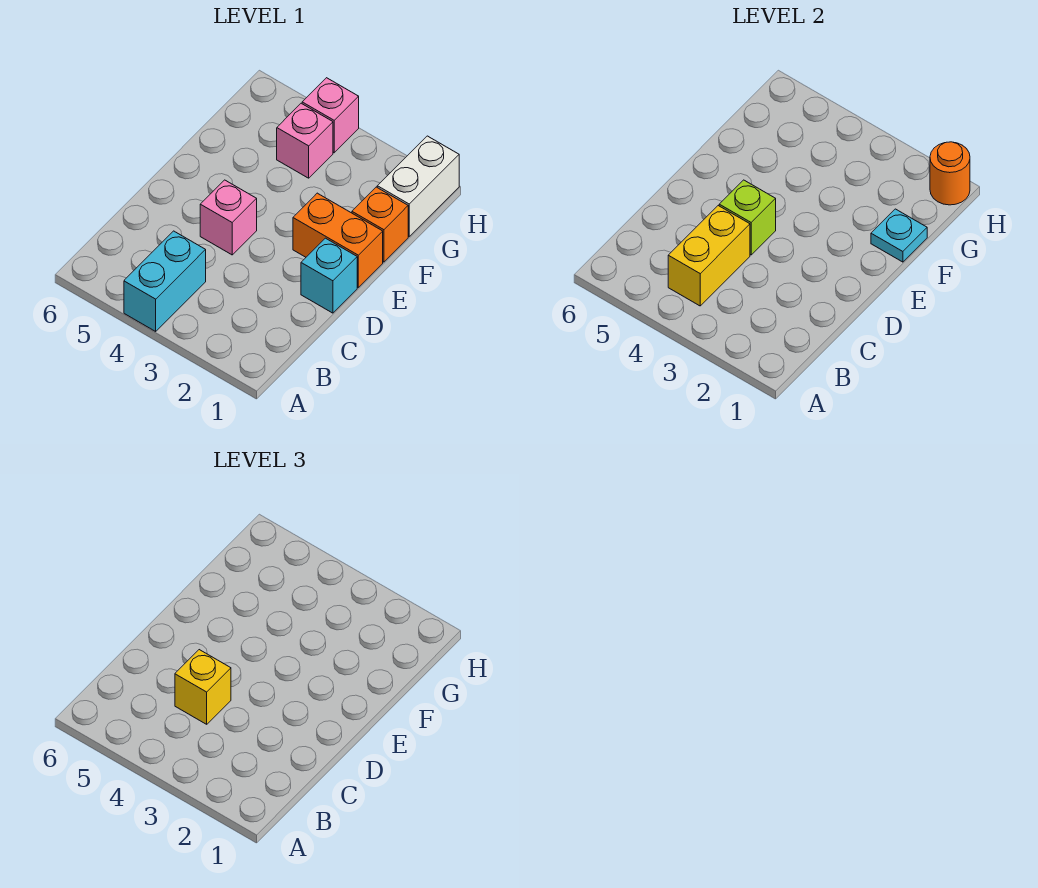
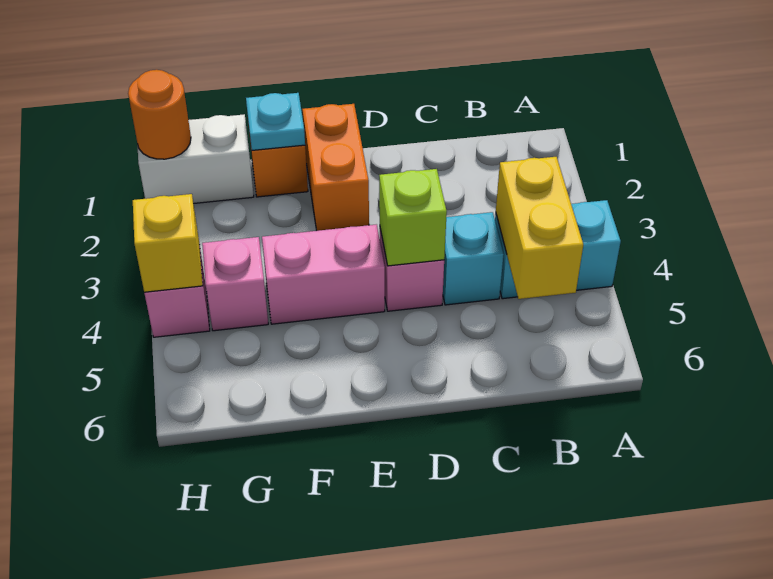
yellow brick B4:C4 level 2 -> yellow brick B4:B5 level 2
yellow brick C4 level 3 -> yellow brick H4 level 2
cyan brick D1 level 1 -> cyan brick C4 level 1
none -> pink brick E4:F4 level 1

